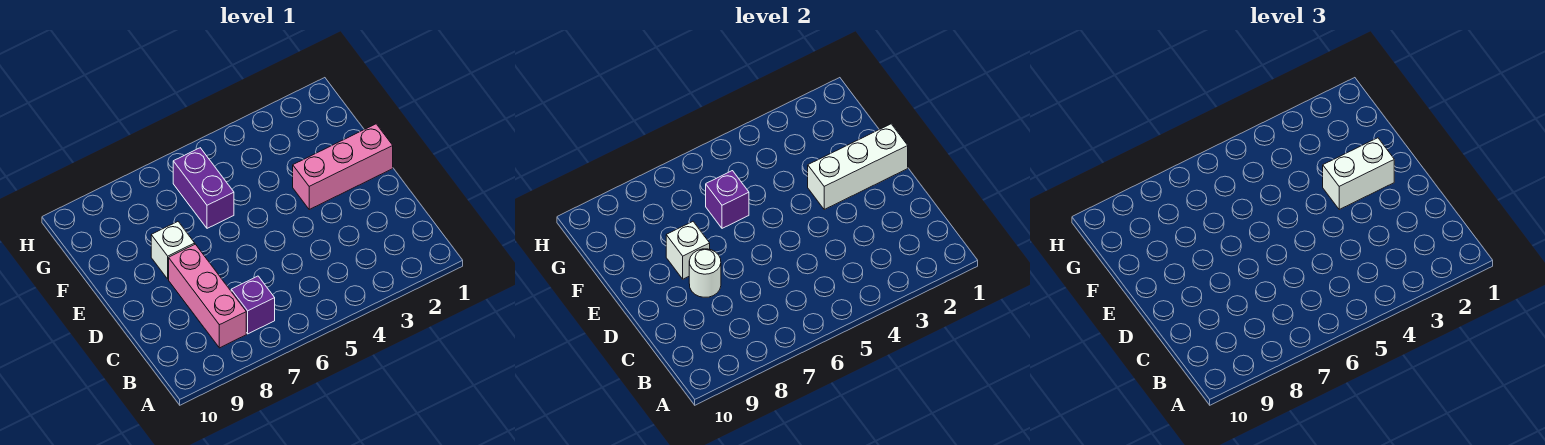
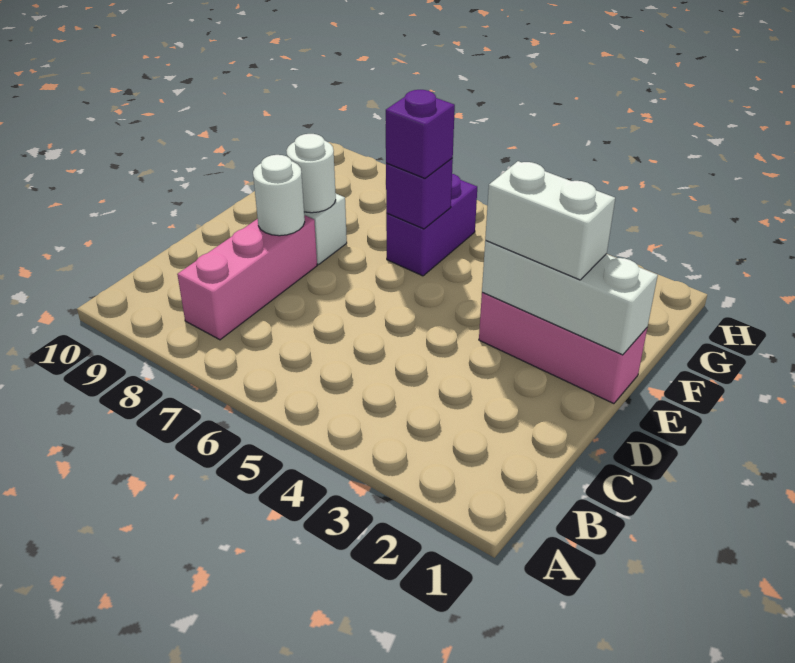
purple brick B7 level 1 -> purple brick F6 level 3
white brick E8 level 2 -> white round brick E8 level 2

